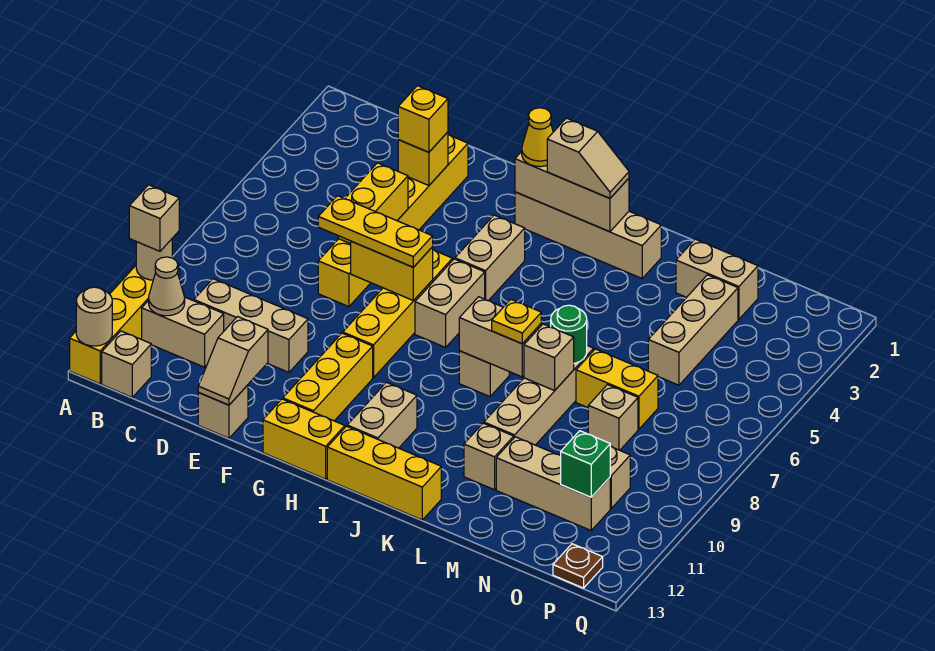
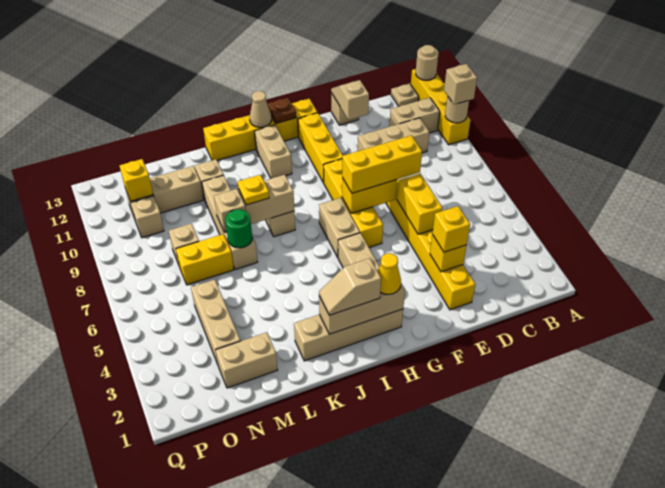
tan cone B11 level 2 -> tan cone I13 level 2
tan brick B13 level 1 -> tan plate B13 level 1
yellow plate E7:G7 level 3 -> yellow brick E7:G7 level 3
green brick O11 level 2 -> yellow brick O11 level 2
brown plate P13 level 1 -> brown plate H13 level 2

